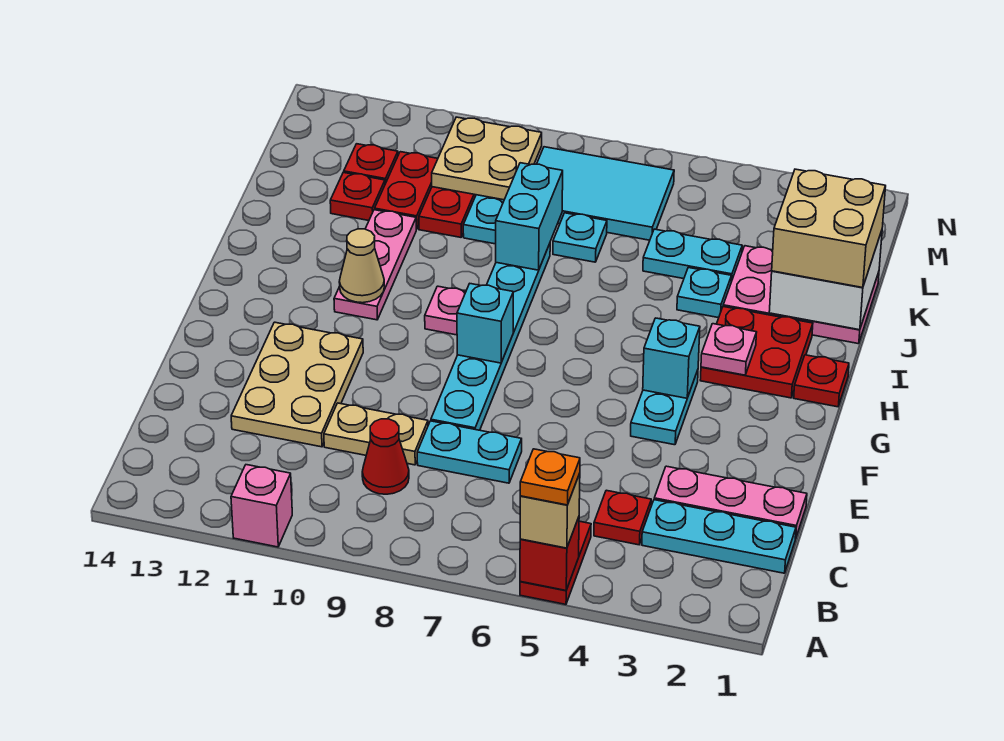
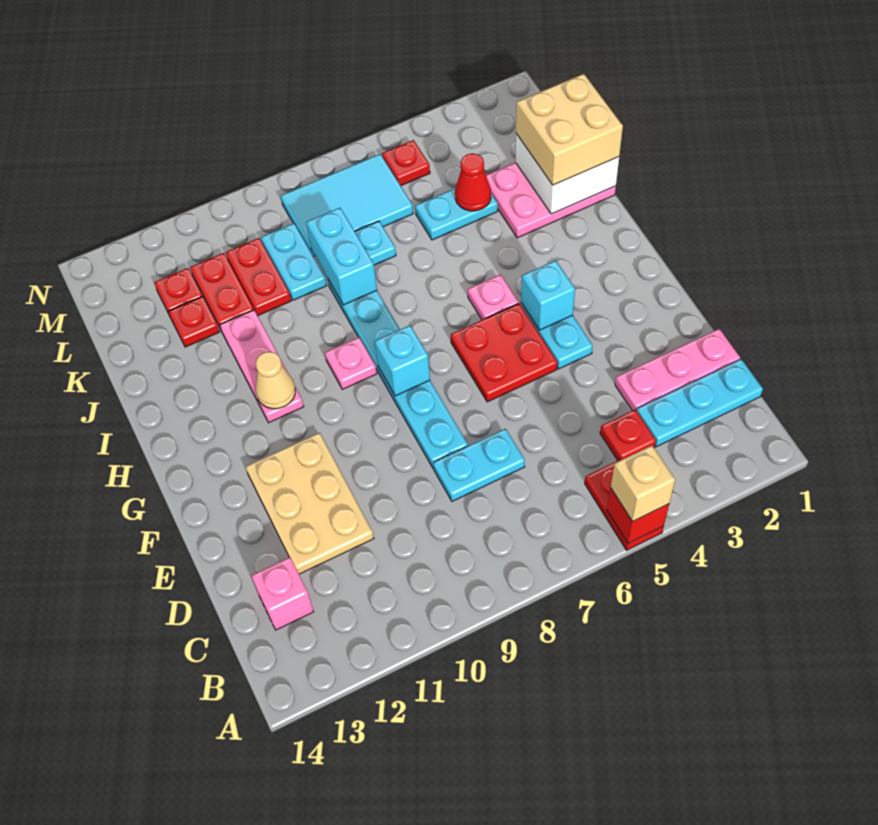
orange plate A5 level 4 -> none
pink brick A11 level 1 -> pink brick C13 level 1
red cone C9 level 1 -> red cone K4 level 2
tan plate D9:D10 level 1 -> none
red plate H1 level 1 -> red plate M5 level 1
red plate H2:I3 level 1 -> red plate F5:G6 level 1
pink plate H3 level 2 -> pink plate H5 level 1
cyan plate J4 level 1 -> none
tan plate L9:M10 level 2 -> none

